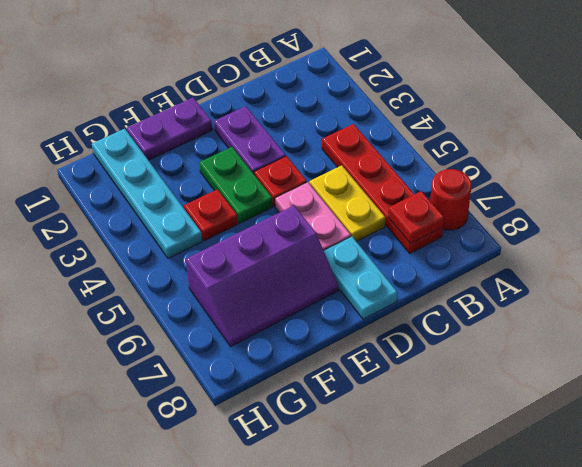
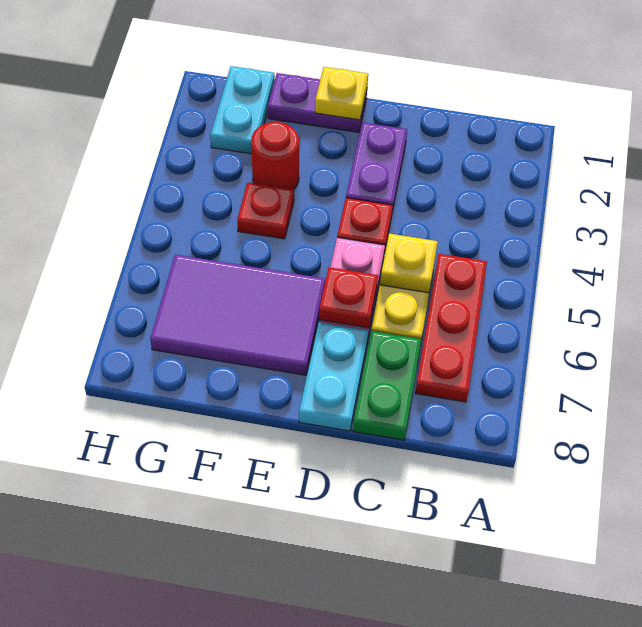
red round brick A7 level 1 -> red round brick F3 level 1
red plate B4:B7 level 1 -> red plate B5:B7 level 1
red plate B7 level 2 -> red plate D6 level 2
none -> yellow plate C5 level 2
none -> yellow plate E1 level 2
green plate E3:E4 level 1 -> green plate C7:C8 level 1
purple slope E6:G7 level 1 top 6 -> purple tile E6:G7 level 1
cyan plate G1:G4 level 1 -> cyan plate G1:G2 level 1

